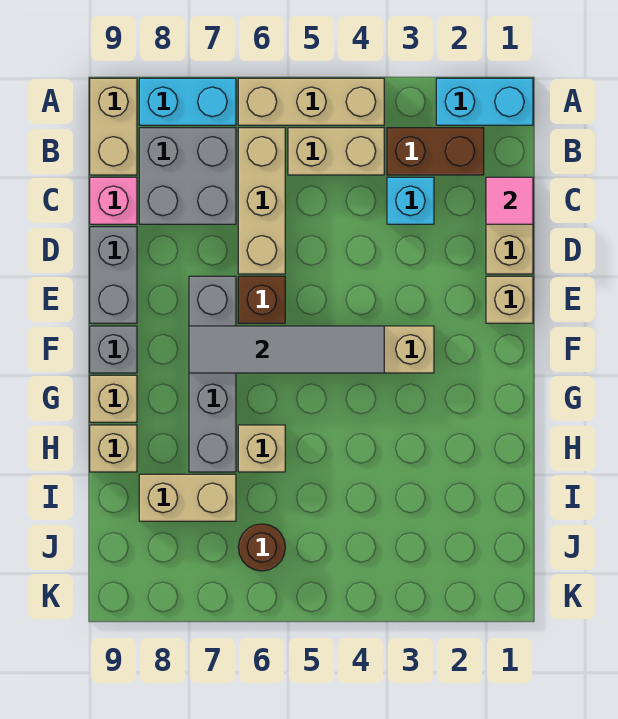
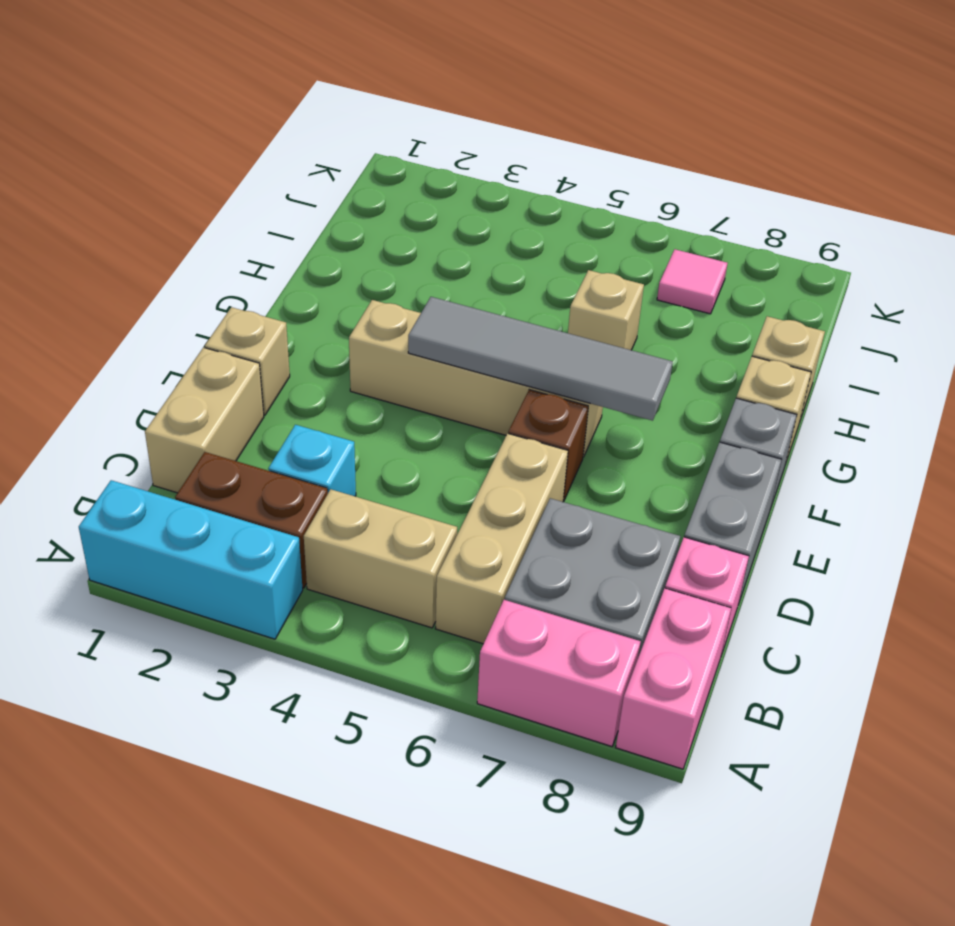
cyan brick A1:A2 level 1 -> cyan brick A1:A3 level 1
tan brick A4:A6 level 1 -> none
cyan brick A7:A8 level 1 -> pink brick A7:A8 level 1
tan brick A9:B9 level 1 -> pink brick A9:B9 level 1
pink tile C1 level 2 -> pink tile J7 level 1
grey brick E7:H7 level 1 -> none
tan brick I7:I8 level 1 -> none
brown round brick J6 level 1 -> none

